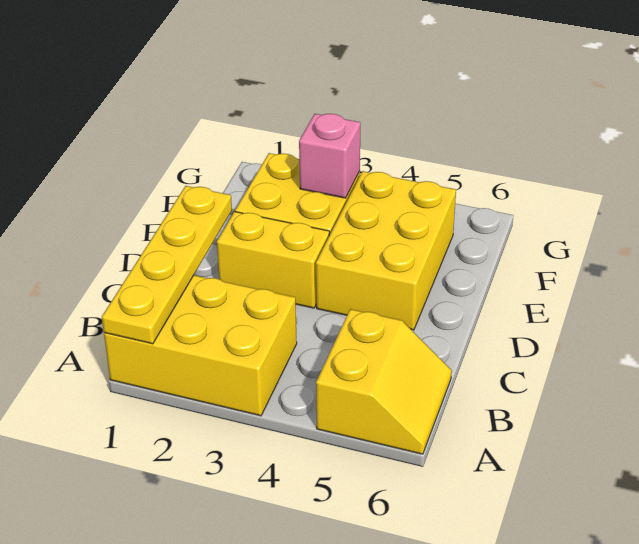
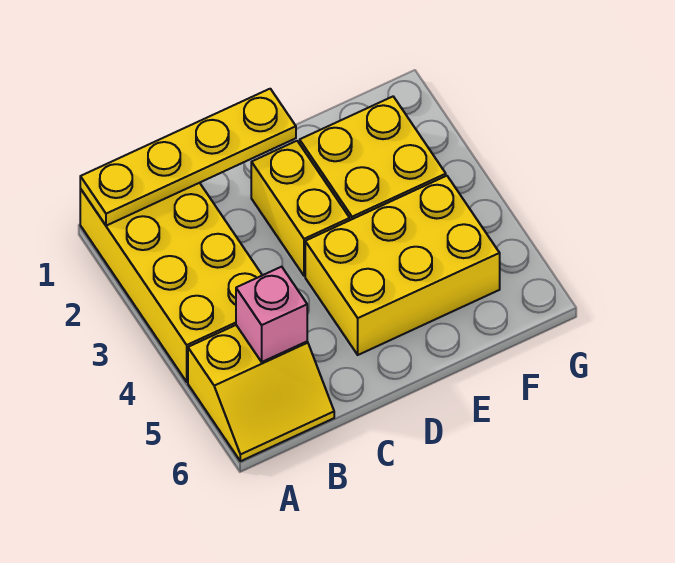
yellow brick A1:B3 level 1 -> yellow brick A1:B4 level 1
pink brick F3 level 2 -> pink brick B5 level 2

